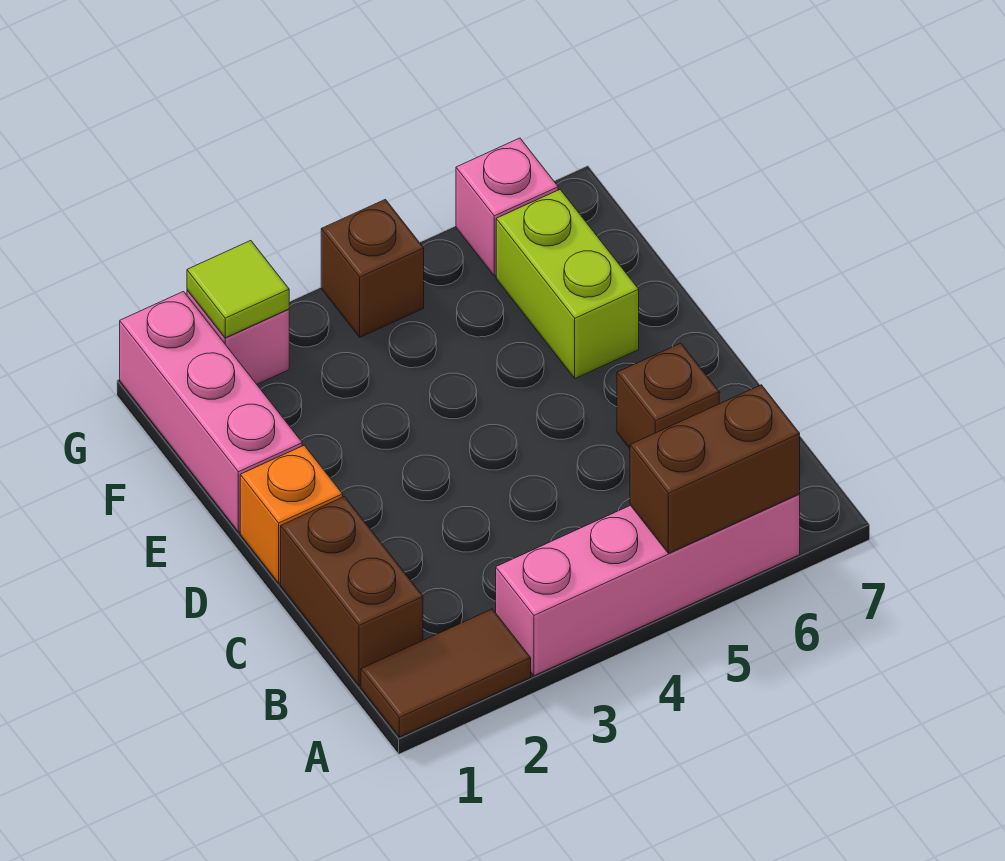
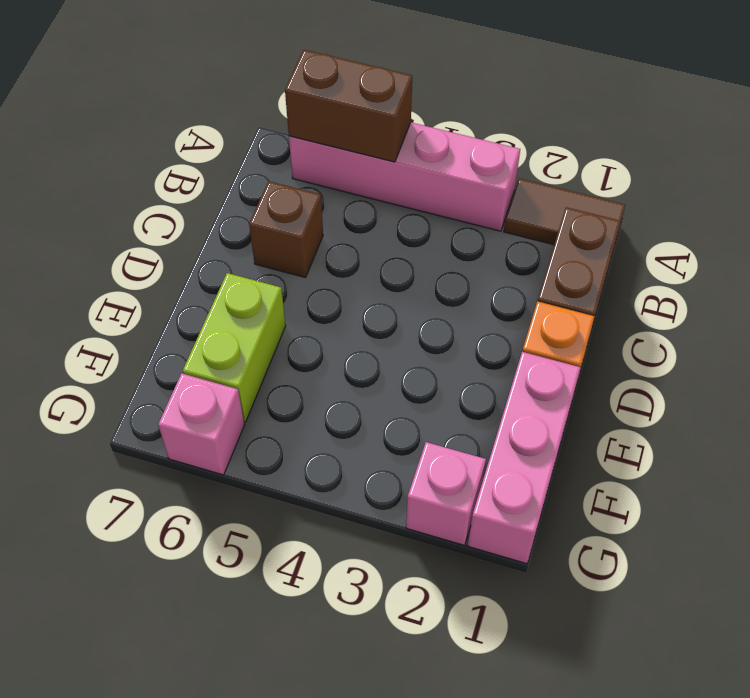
lime tile G2 level 2 -> none
brown brick G4 level 1 -> none

